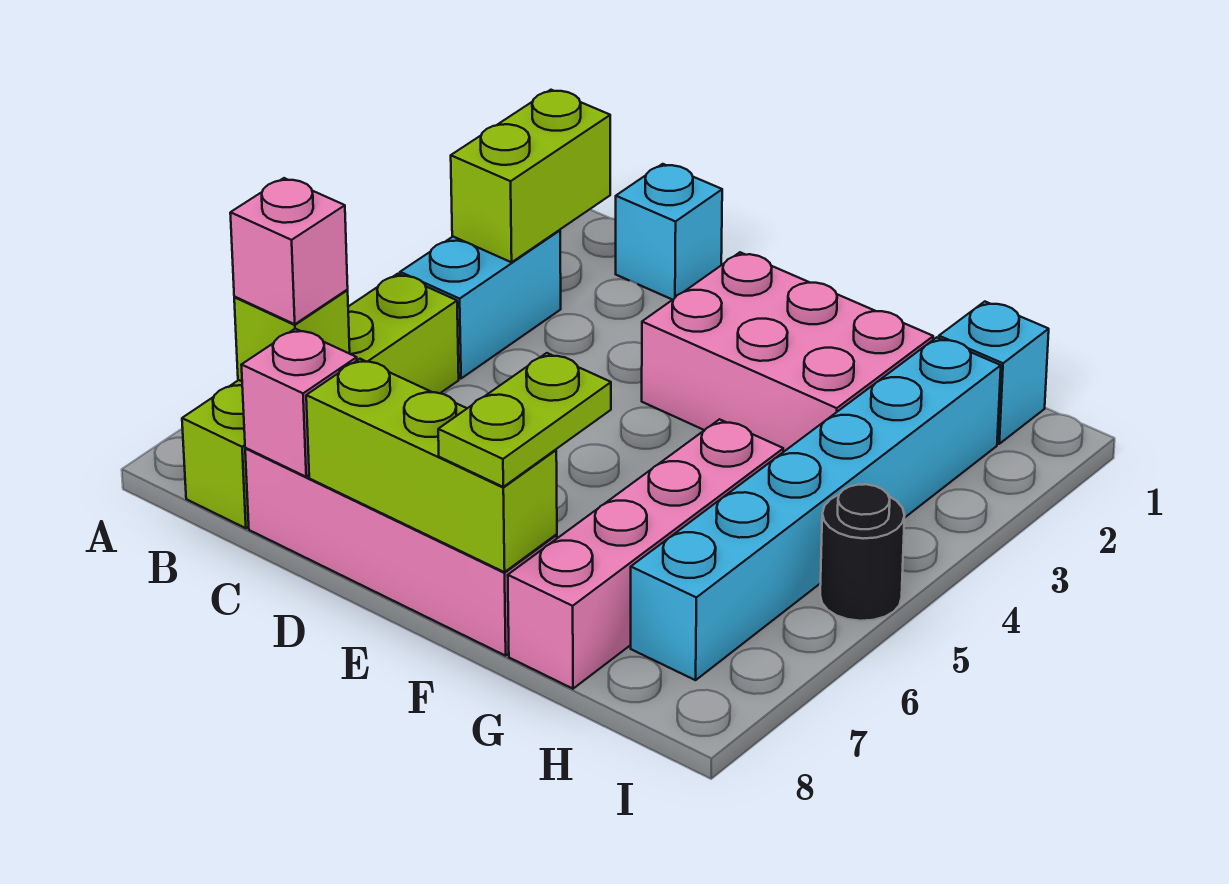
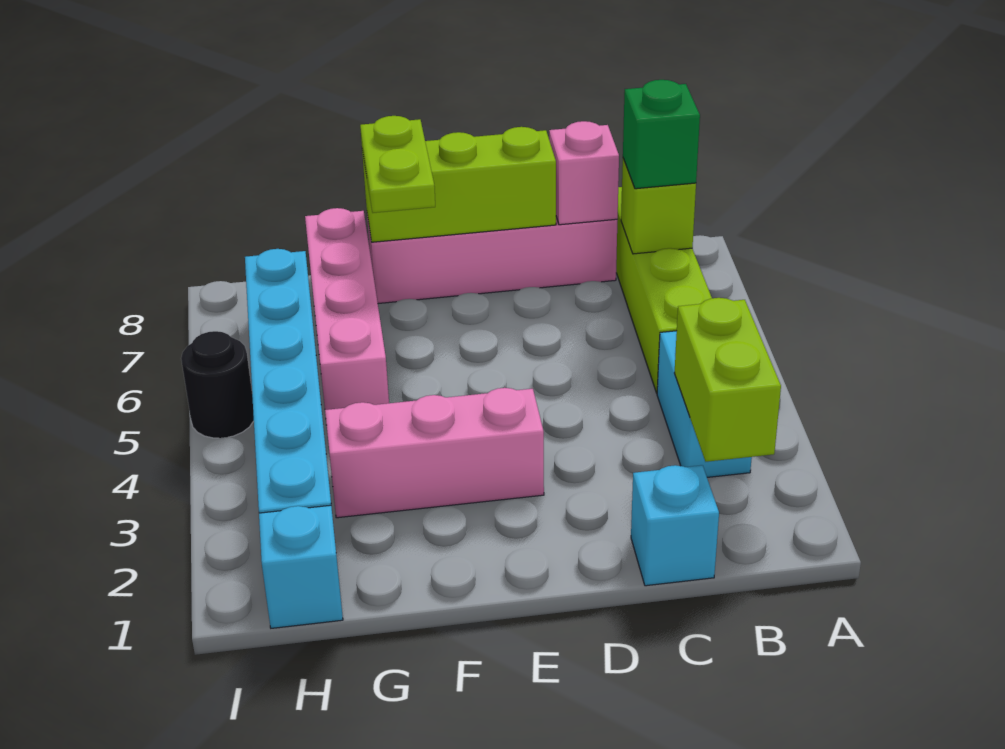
pink brick B7 level 3 -> green brick B7 level 3
pink brick E2:G3 level 1 -> pink brick E3:G3 level 1

